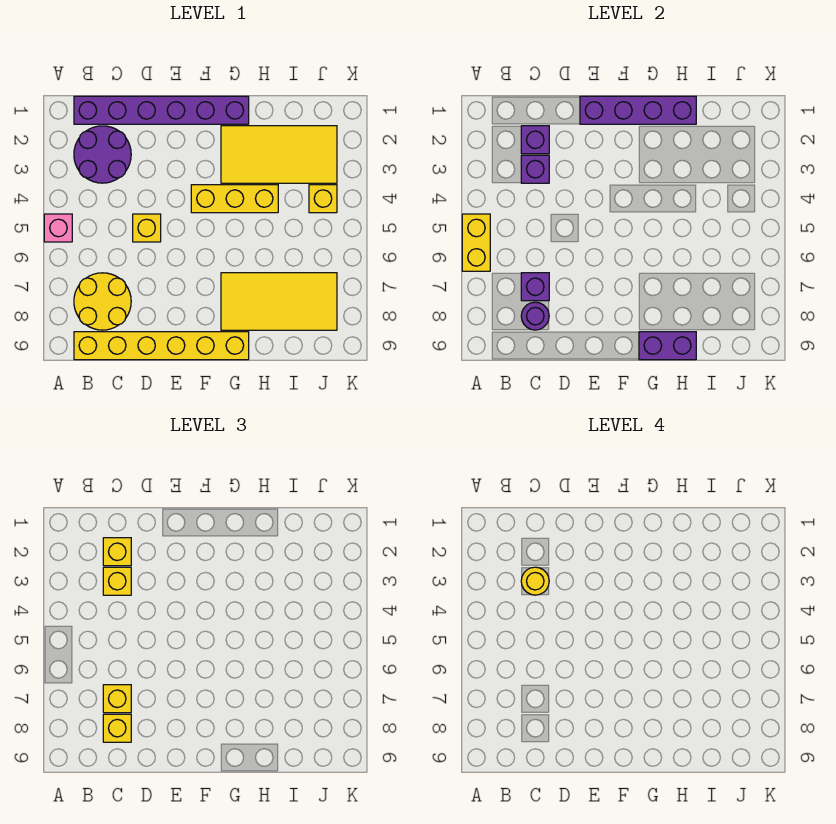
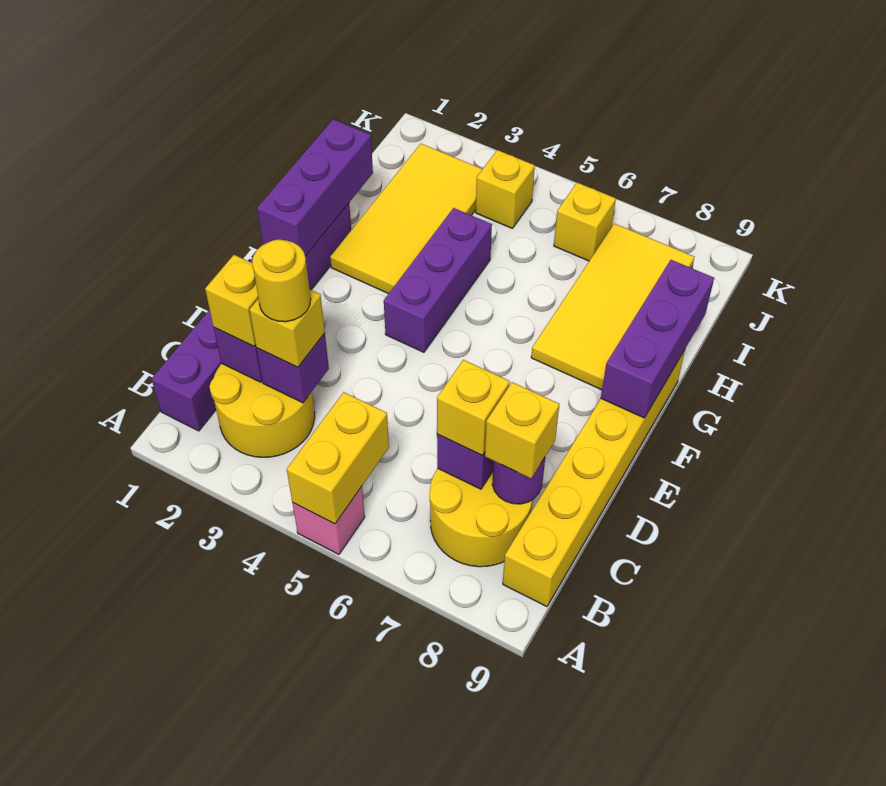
yellow brick A5:A6 level 2 -> yellow brick A5:B5 level 2
purple round brick B2:C3 level 1 -> yellow round brick B2:C3 level 1
yellow brick D5 level 1 -> yellow brick J6 level 1
purple brick E1:H1 level 2 -> purple brick F1:H1 level 2
yellow brick F4:H4 level 1 -> purple brick F4:H4 level 1
purple brick G9:H9 level 2 -> purple brick F9:H9 level 2

